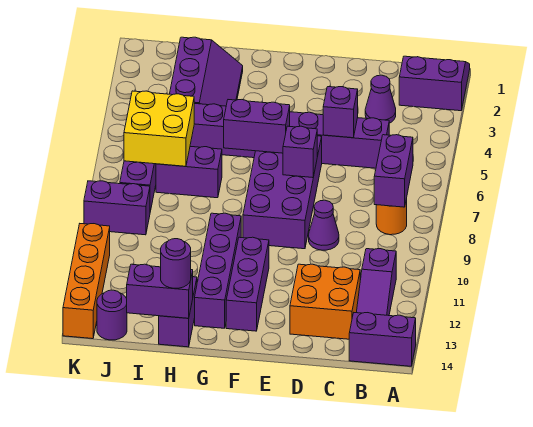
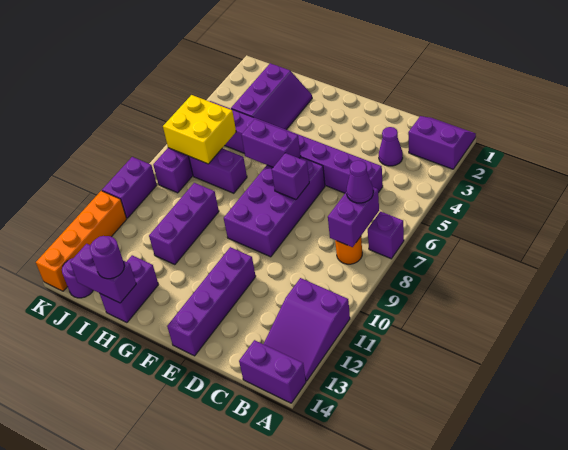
purple slope B11:B13 level 1 top 11 -> purple slope A11:B13 level 1 top 11
orange brick C12:D13 level 1 -> none
purple brick D5 level 2 -> purple brick A7 level 1
purple cone D9 level 1 -> purple cone B7 level 3
purple brick F11:F13 level 1 -> purple brick H9:H11 level 1
purple brick G10:G13 level 1 -> purple brick E11:E14 level 1
purple brick J9:K9 level 1 -> purple brick K9:K10 level 1

